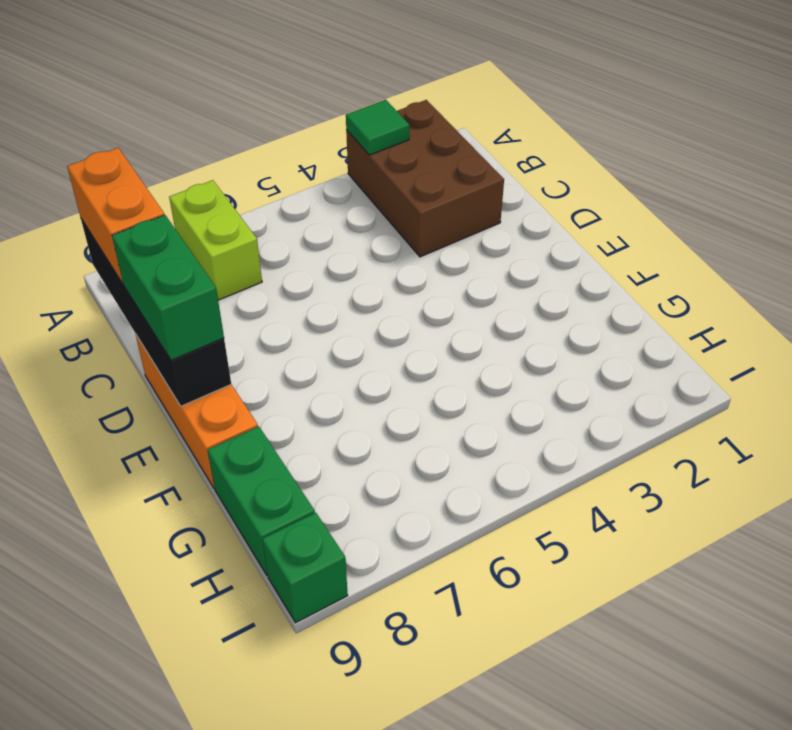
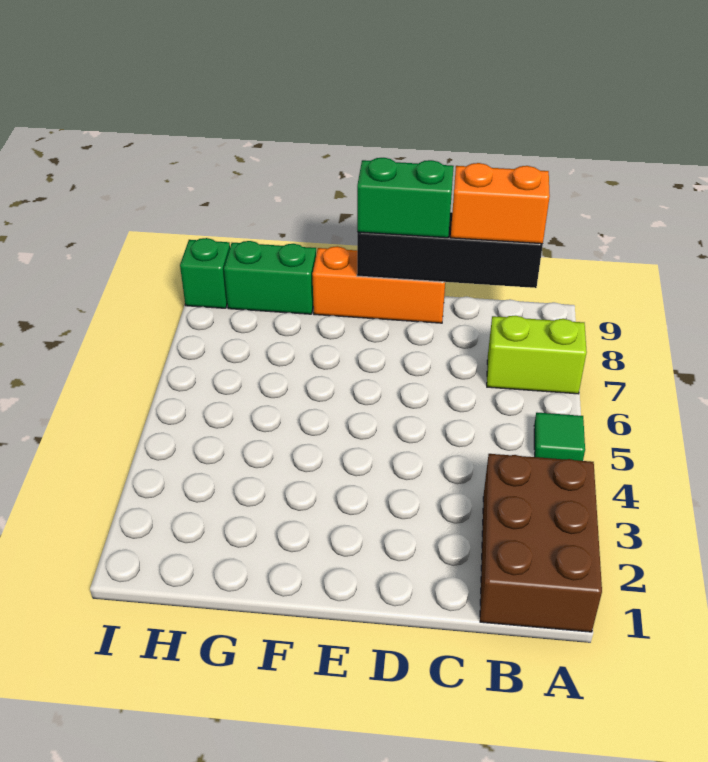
brown brick A2:C3 level 1 -> brown brick A1:B3 level 1
green tile A3 level 2 -> green tile A5 level 1

